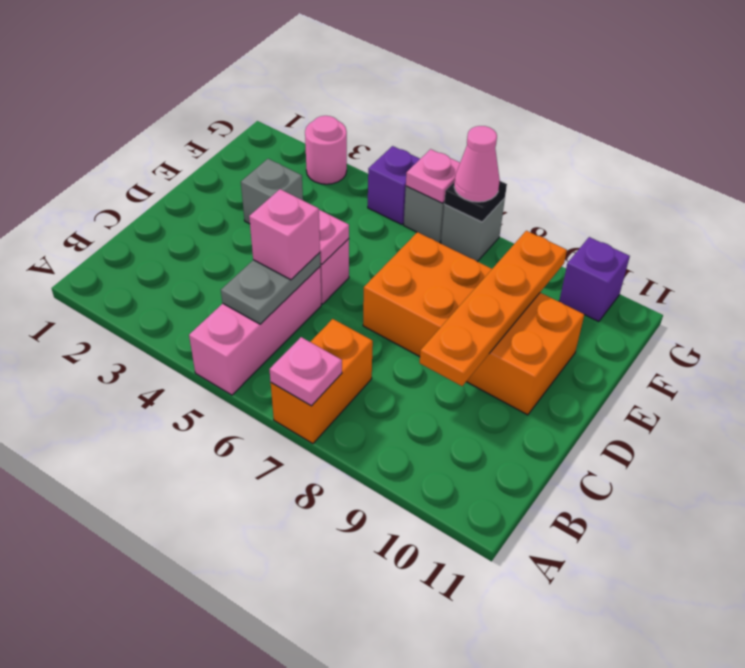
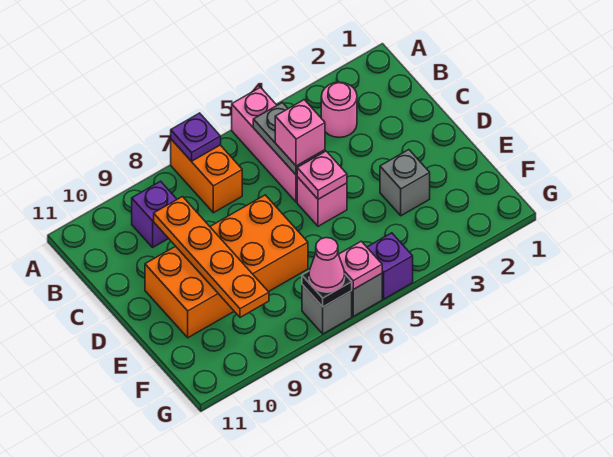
pink plate A7 level 2 -> purple plate A7 level 2
pink round brick G3 level 1 -> pink round brick B3 level 1
purple brick G10 level 1 -> purple brick B9 level 1

